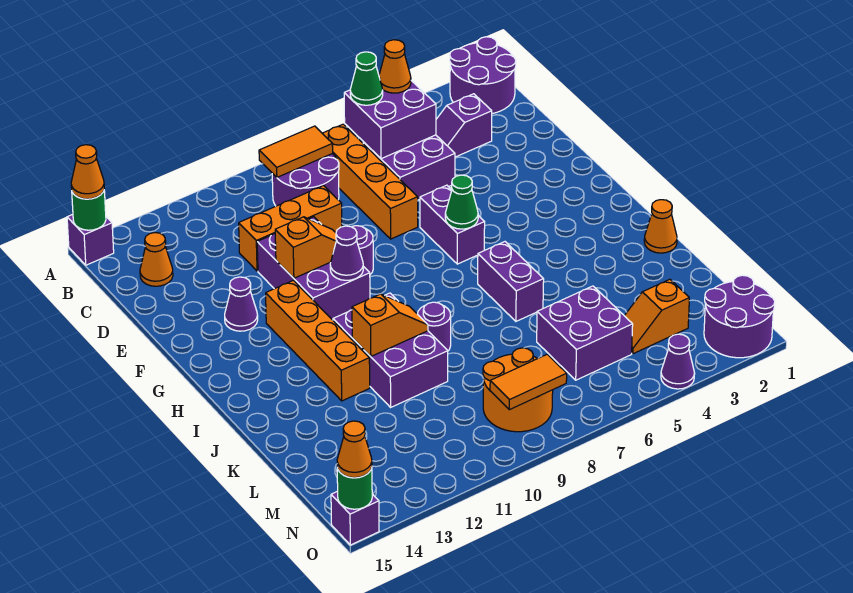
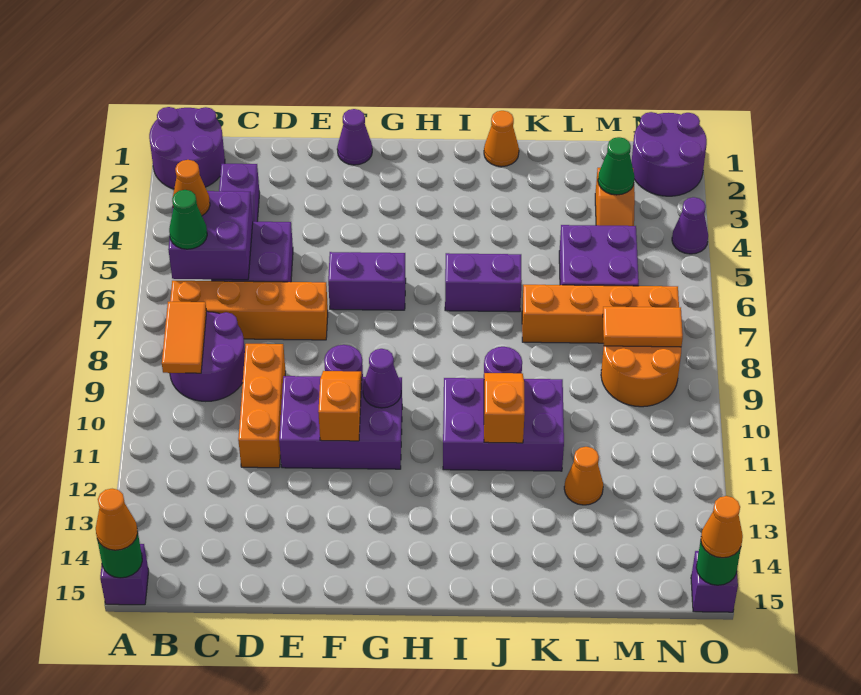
orange cone C14 level 1 -> orange cone L12 level 1
purple cone F13 level 1 -> purple cone F1 level 1
green cone G6 level 2 -> green cone M3 level 2
orange brick G12:J12 level 1 -> orange brick K7:N7 level 1
orange tile N8:N9 level 2 -> orange tile M8:N8 level 2

